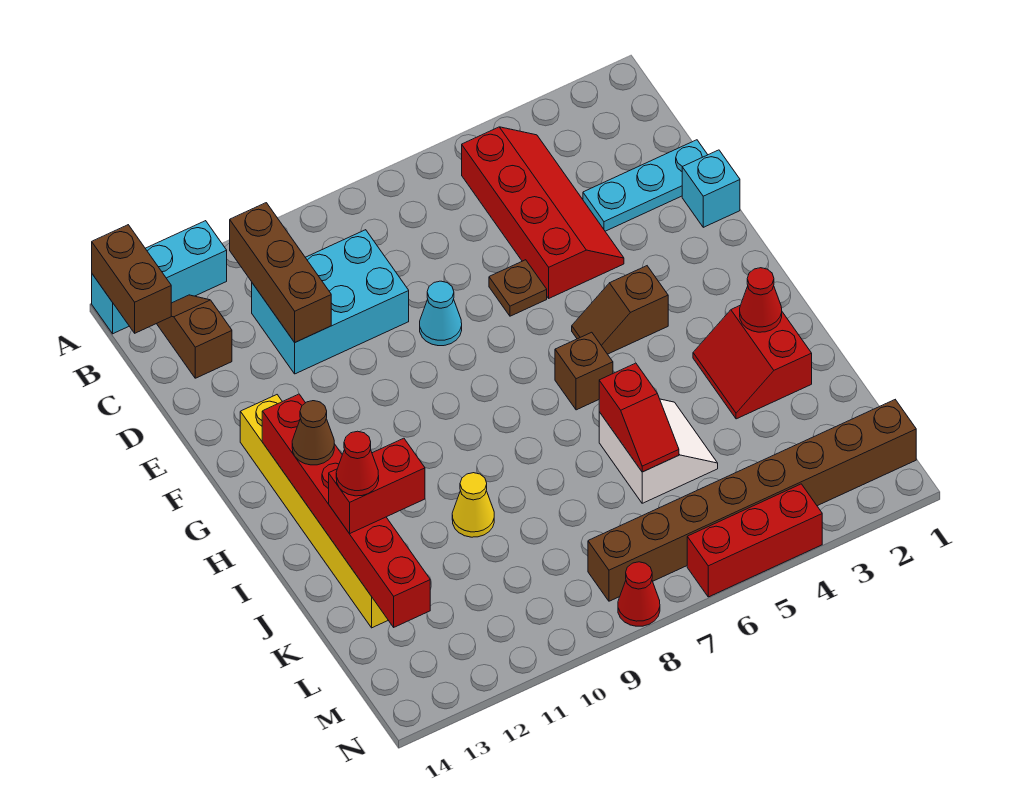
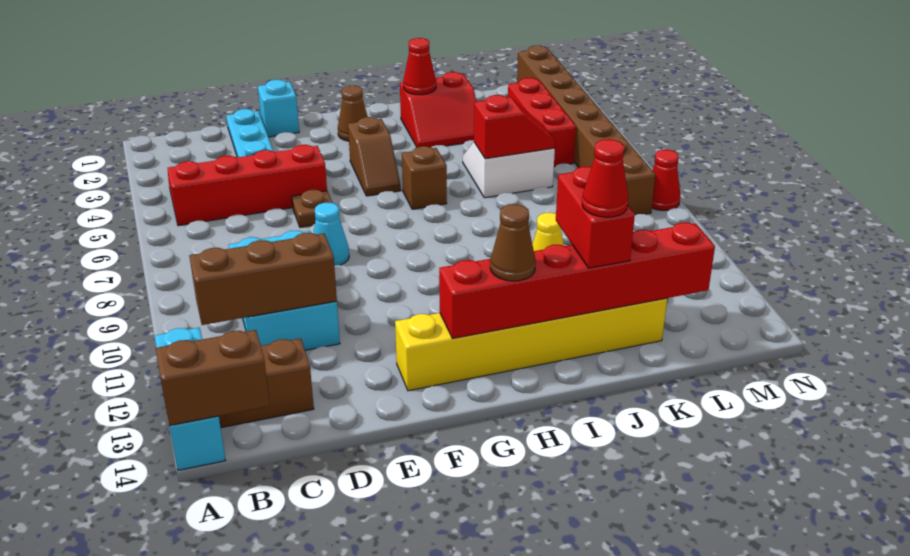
none -> brown cone G2 level 1
red brick N4:N6 level 1 -> red brick L3:L5 level 1

